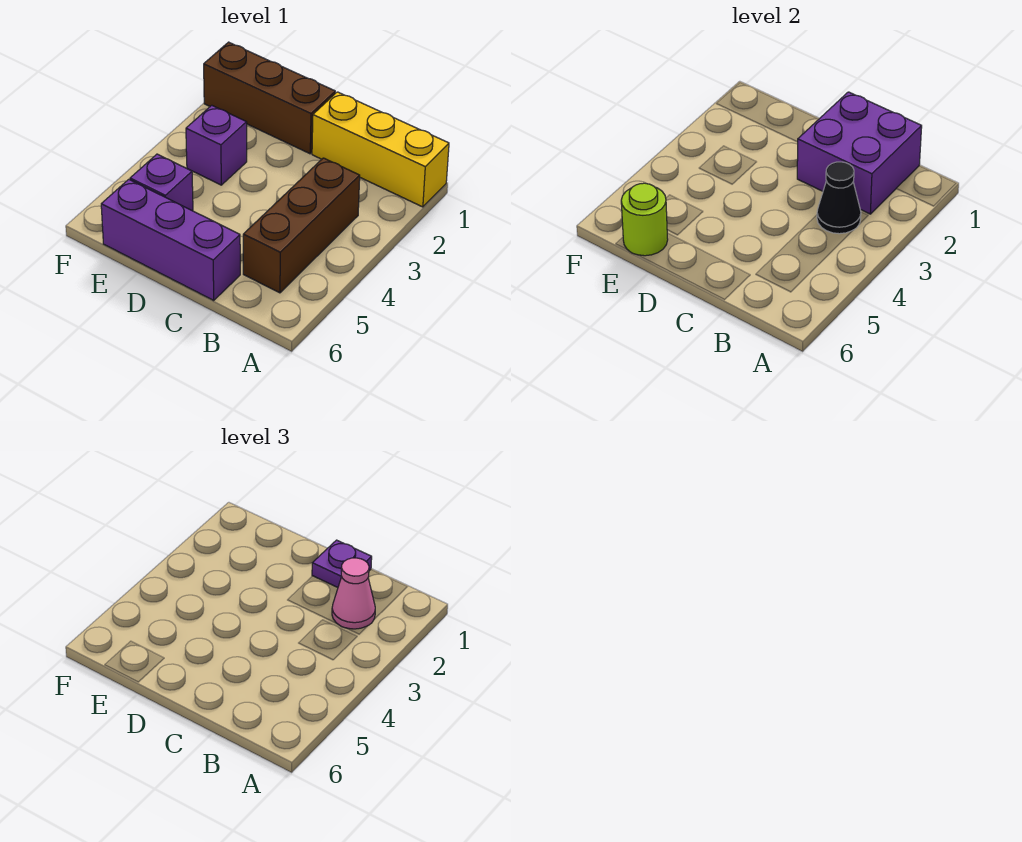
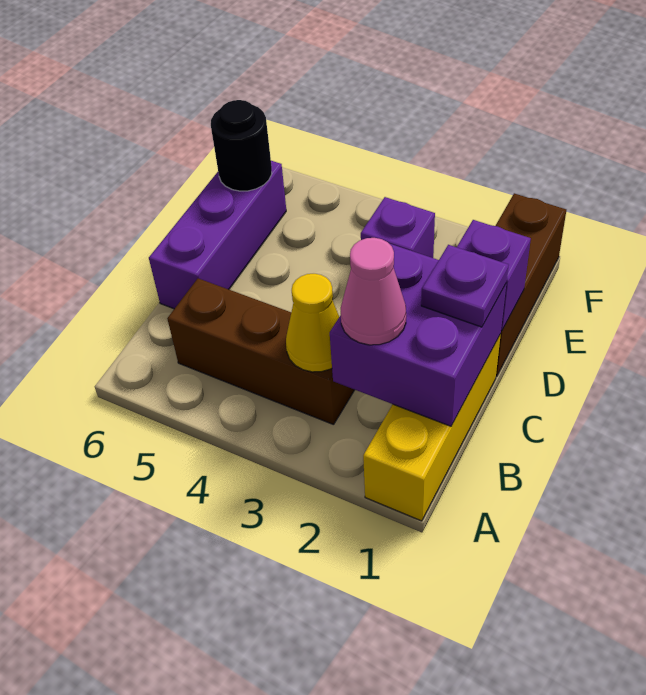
black cone B3 level 2 -> yellow cone B3 level 2
purple brick E5 level 1 -> purple brick D1 level 2
lime round brick E6 level 2 -> black round brick E6 level 2

